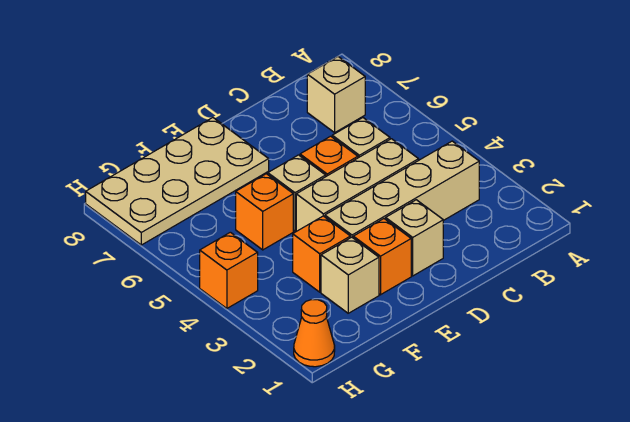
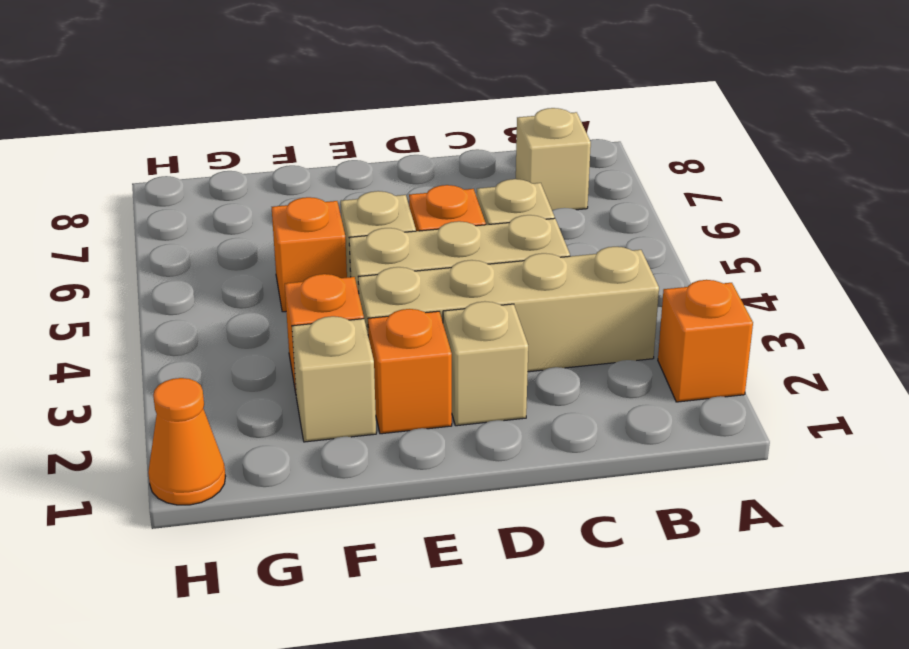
tan plate E7:H8 level 1 -> none
orange brick H4 level 1 -> orange brick A2 level 1

